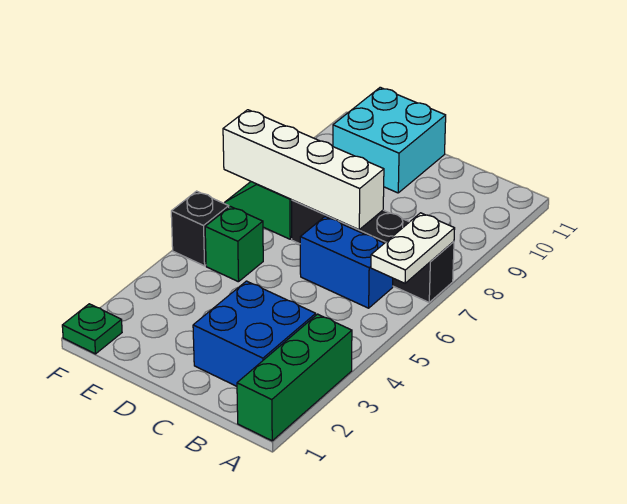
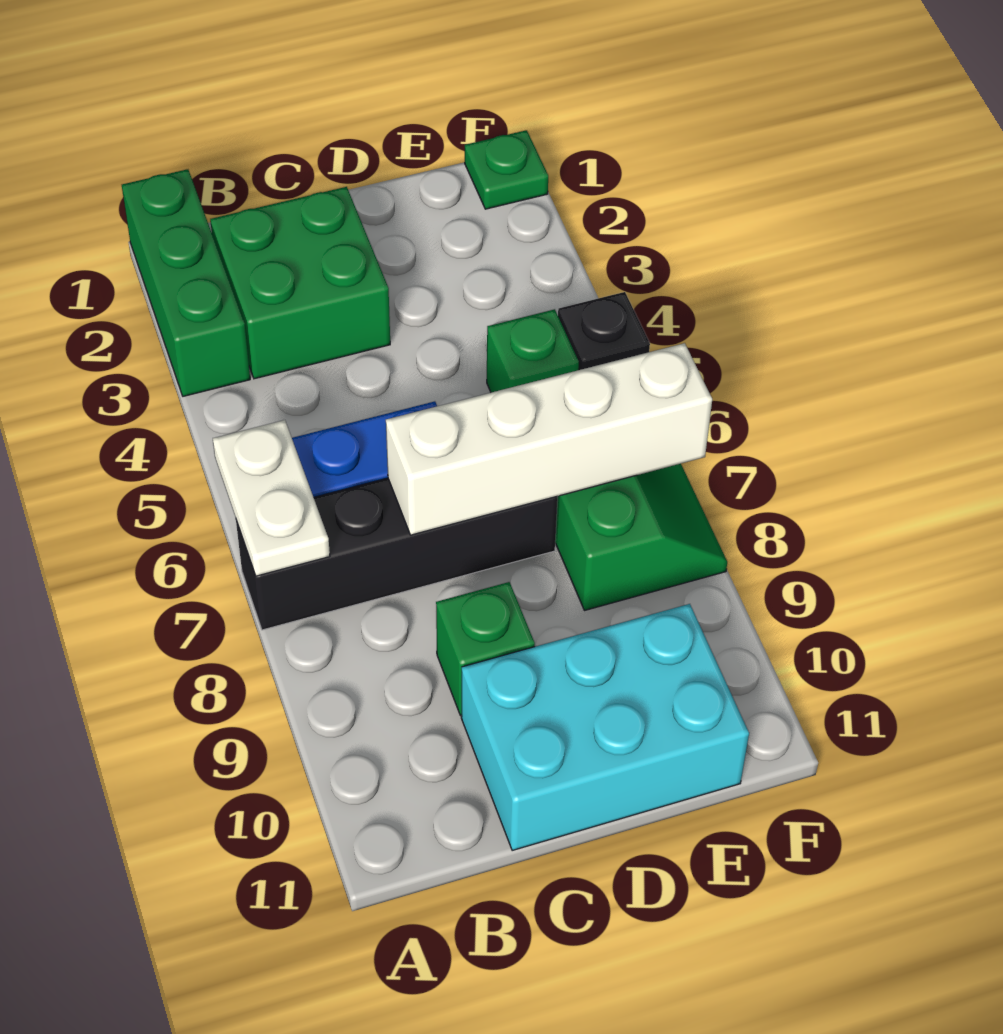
blue brick B2:C3 level 1 -> green brick B2:C3 level 1
none -> green brick C9 level 1
cyan brick D10:E11 level 1 -> cyan brick C10:E11 level 1

